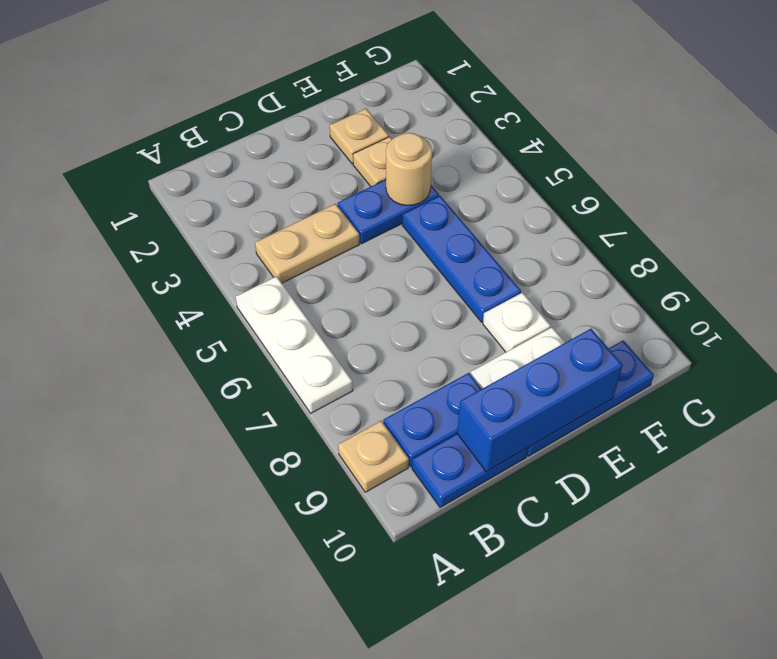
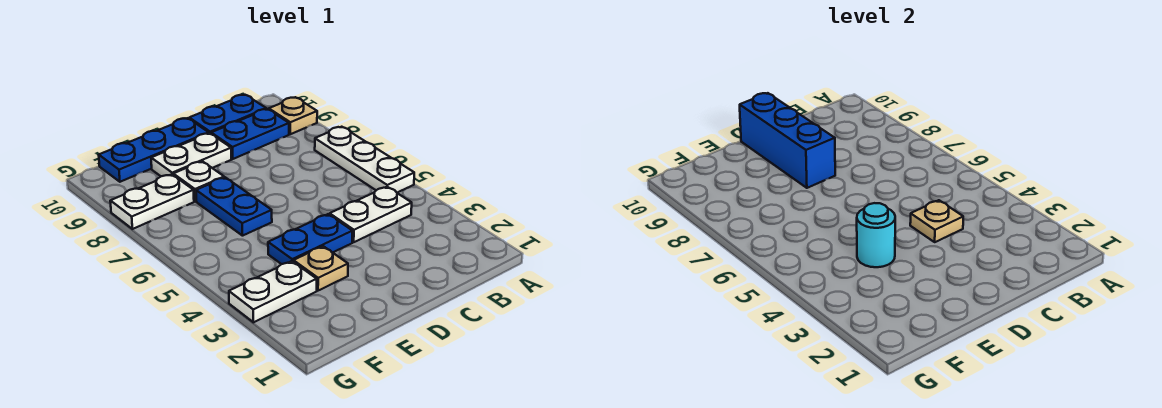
tan plate B4:C4 level 1 -> white plate B4:C4 level 1
blue brick C10:E10 level 2 -> blue brick D8:D10 level 2
tan plate E2 level 1 -> tan plate C4 level 2
tan round brick E4 level 2 -> cyan round brick E4 level 2
blue plate E5:E7 level 1 -> blue plate E6:E7 level 1
none -> white plate F3:G3 level 1
none -> white plate F8:G8 level 1

